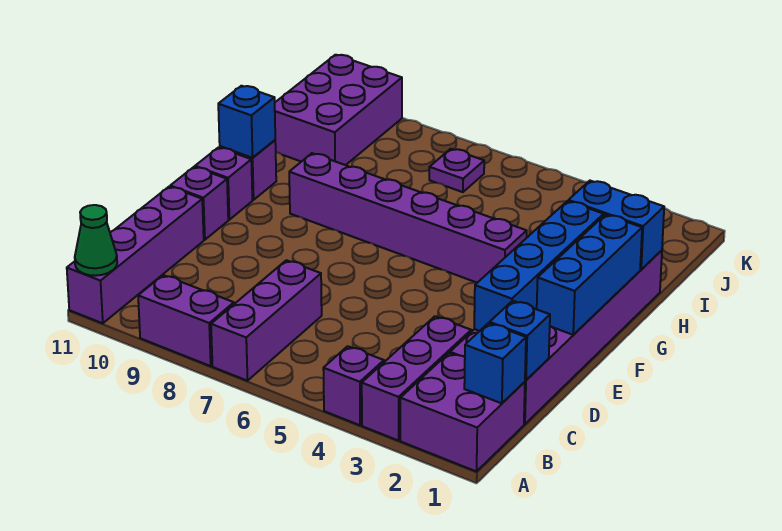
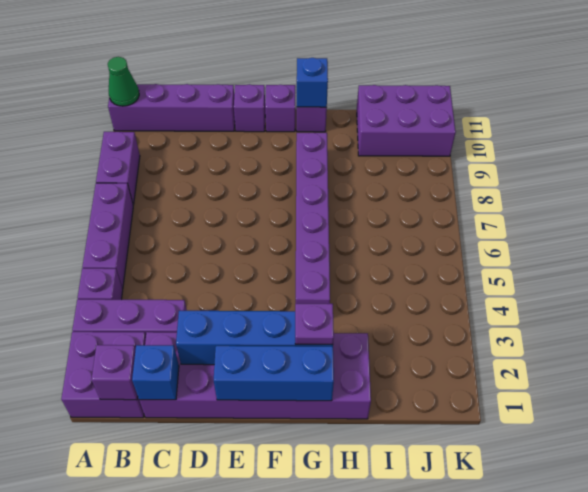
purple brick A7:C7 level 1 -> purple brick A5:A7 level 1
blue brick B1 level 2 -> purple brick B1 level 2
blue brick H1:H2 level 2 -> none
purple plate J7 level 1 -> purple plate G2 level 3

